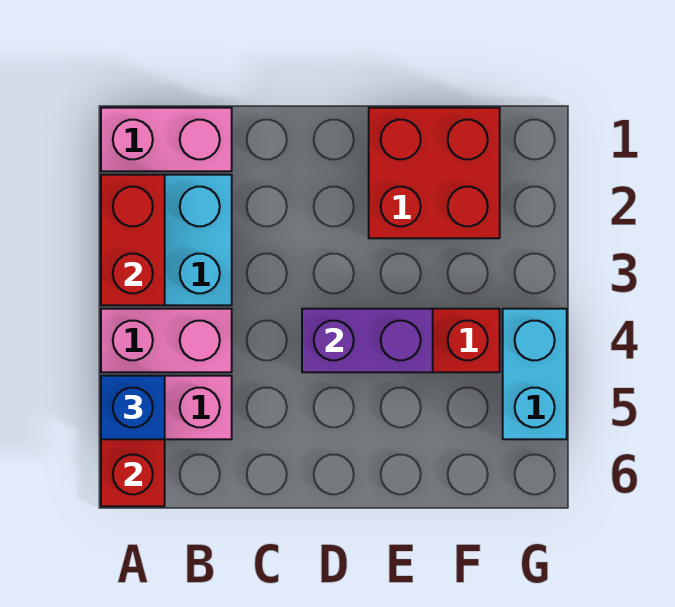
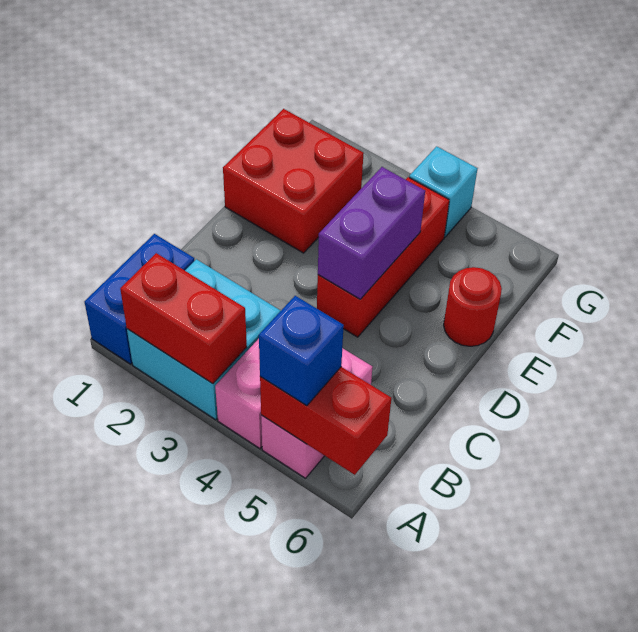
pink brick A1:B1 level 1 -> blue brick A1:B1 level 1
none -> red round brick E6 level 1
cyan brick G4:G5 level 1 -> cyan brick G4 level 1

